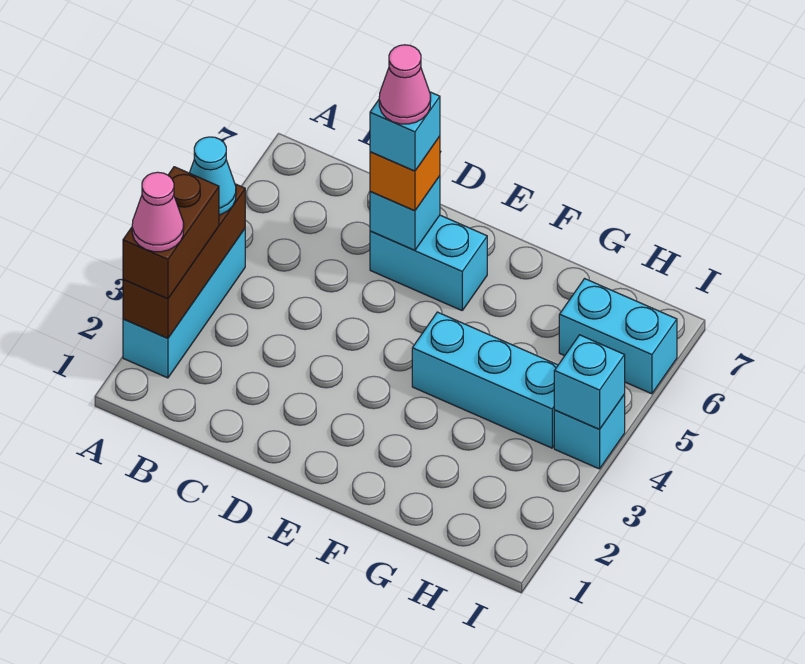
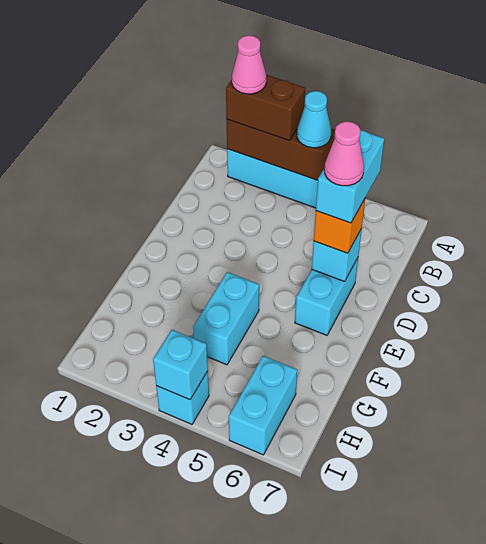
cyan brick D6 level 4 -> cyan brick C6:D6 level 4
cyan brick F4:H4 level 1 -> cyan brick F4:G4 level 1

